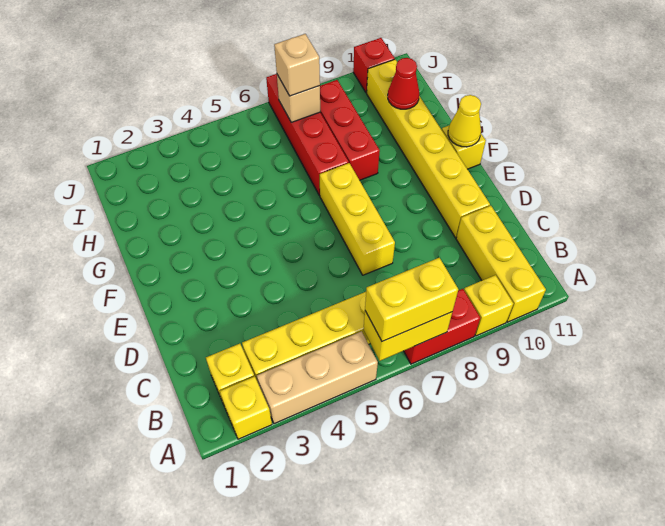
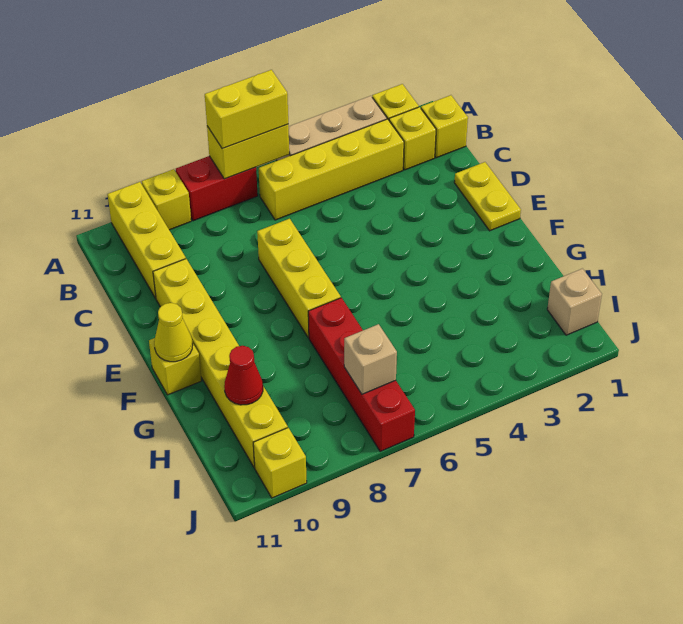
none -> yellow brick B1 level 1
none -> yellow plate D1:E1 level 1
red brick G8:I8 level 1 -> none
tan brick I7 level 3 -> tan brick I1 level 1
red brick J10 level 1 -> yellow brick J10 level 1

